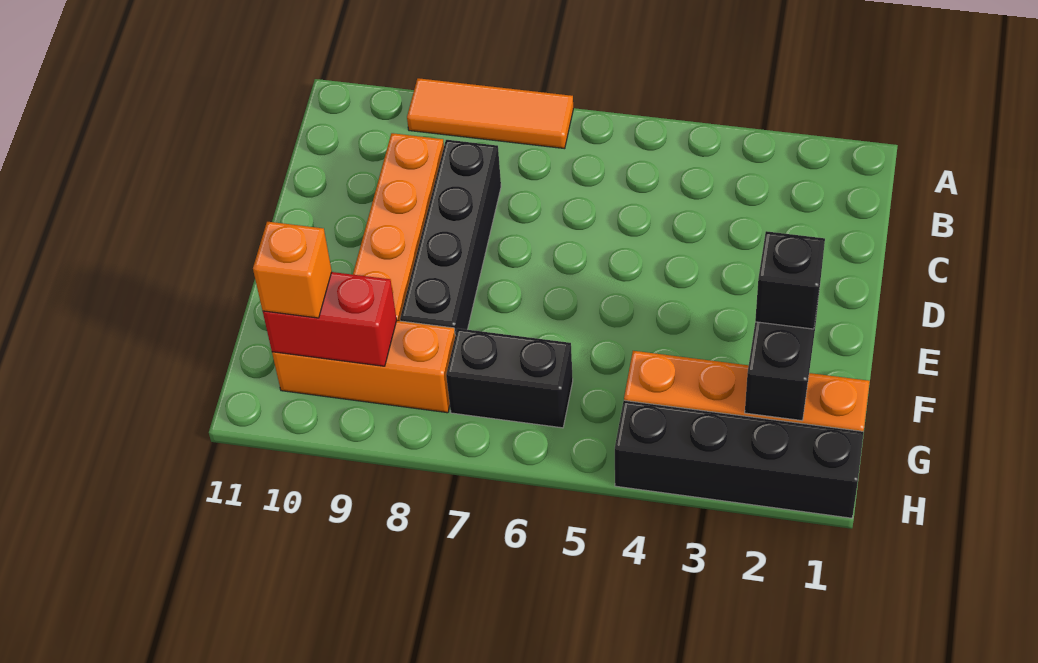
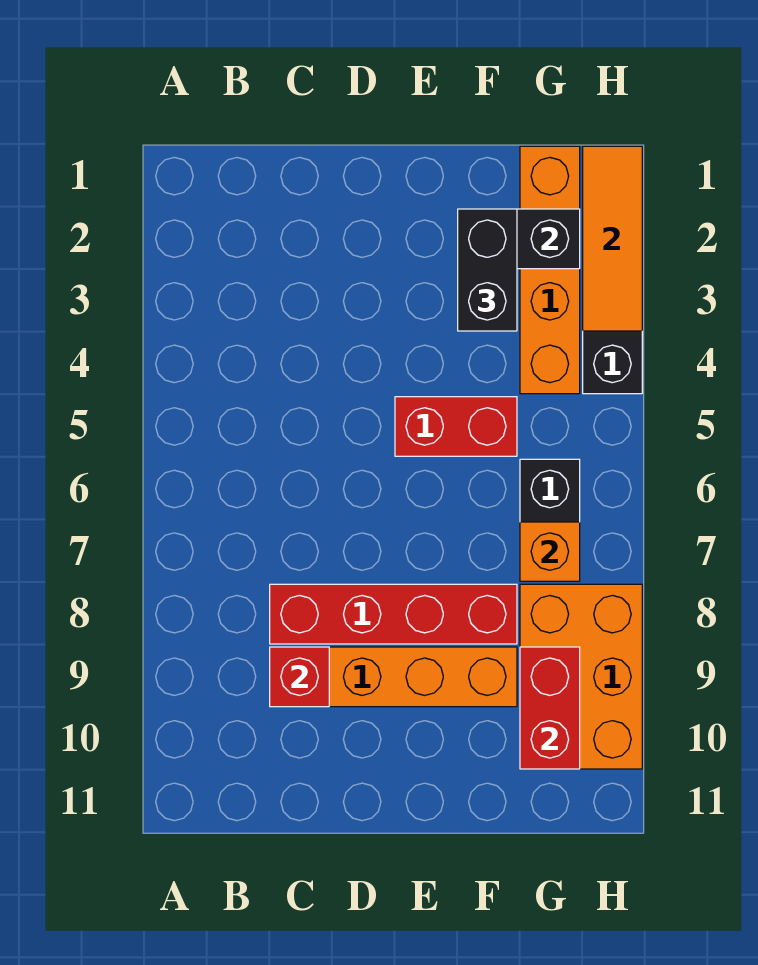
orange tile A7:A9 level 1 -> orange tile H1:H3 level 2
black brick C8:F8 level 1 -> red brick C8:F8 level 1
none -> red brick C9 level 2
none -> red brick E5:F5 level 1
black brick F2 level 3 -> black brick F2:F3 level 3
orange brick G8:G10 level 1 -> orange brick G8:H10 level 1
orange brick G10 level 3 -> orange brick G7 level 2

